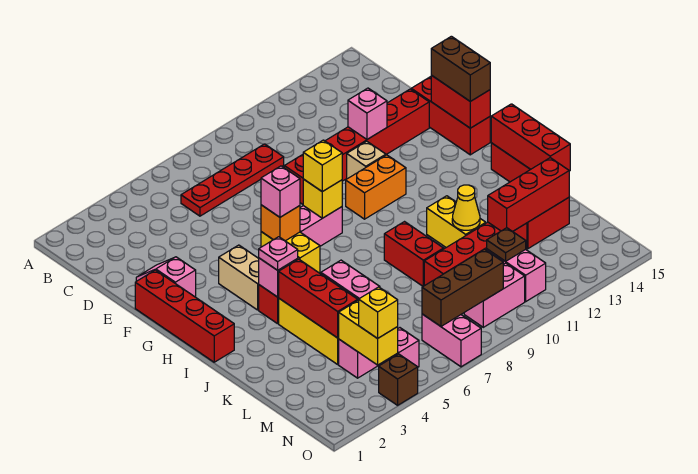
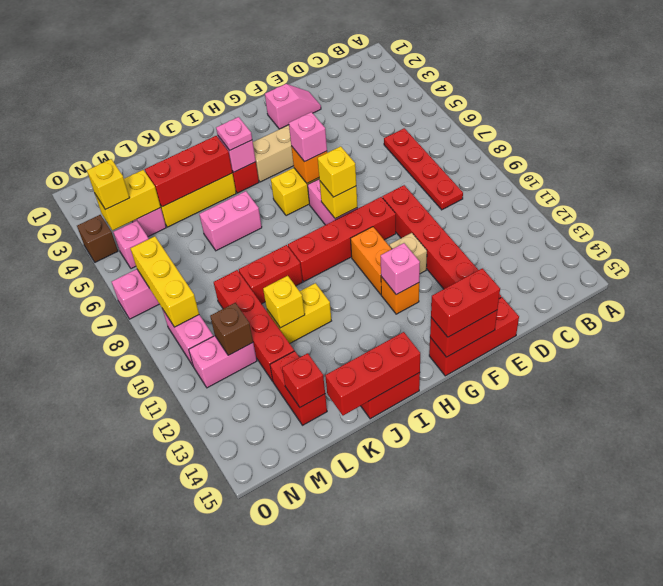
pink brick E12 level 2 -> pink brick G12 level 2
red brick F1:I1 level 1 -> red brick F9:I9 level 1
brown brick F15:G15 level 3 -> red brick F15:G15 level 3
none -> orange brick G12 level 1
yellow cone K11 level 2 -> yellow brick K11 level 2
red brick L12:L14 level 2 -> red brick L14 level 2
brown plate M11 level 2 -> brown brick M11 level 2
brown brick N7:N9 level 2 -> yellow brick N7:N9 level 2

